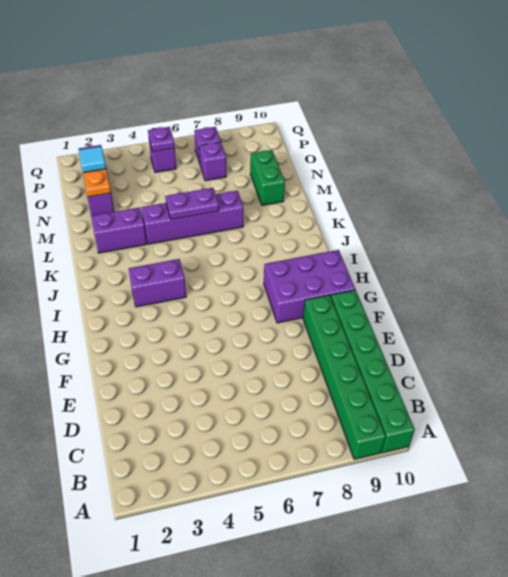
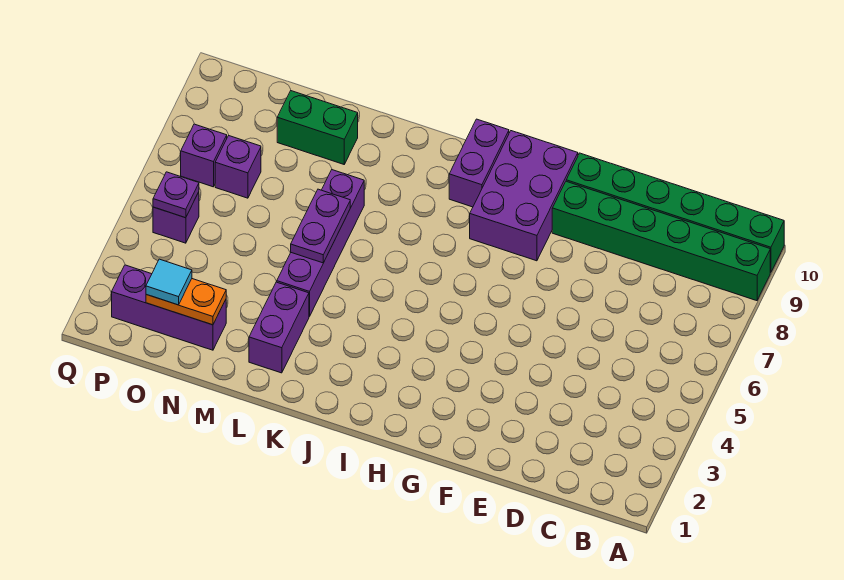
purple brick I3:I4 level 1 -> purple brick I9:I10 level 1

